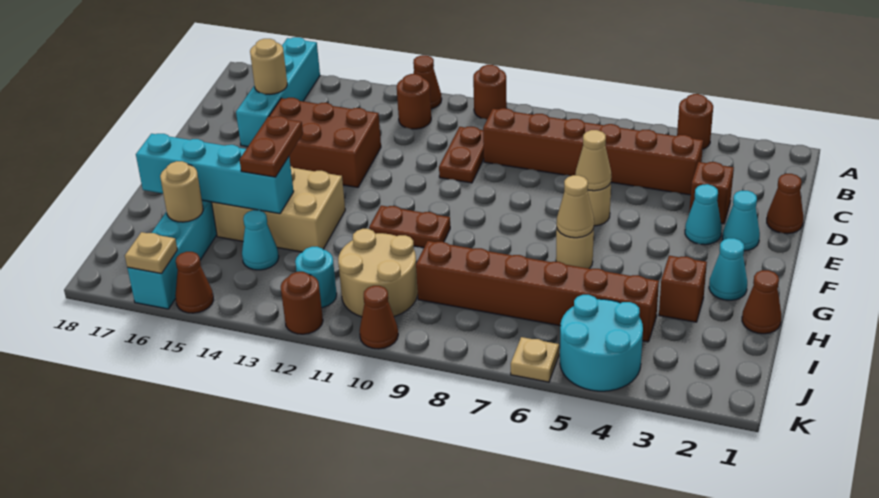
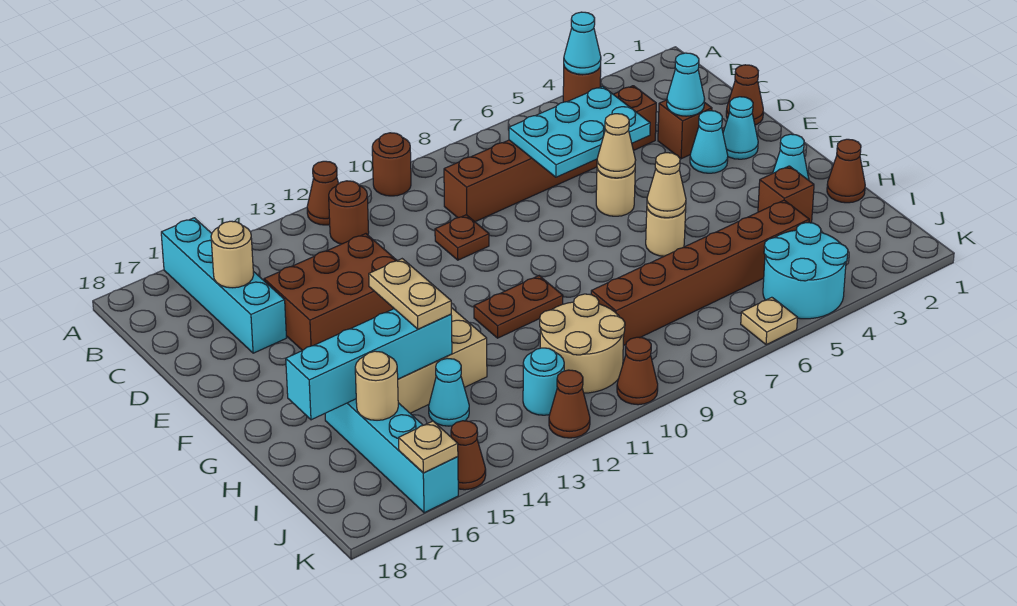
none -> cyan cone A4 level 2
none -> cyan plate C5:D7 level 2
brown plate C10:D10 level 1 -> brown plate D10 level 1
none -> cyan cone D3 level 2
brown plate G14:H14 level 3 -> tan plate G14:H14 level 3
brown round brick K12 level 1 -> brown cone K12 level 1

